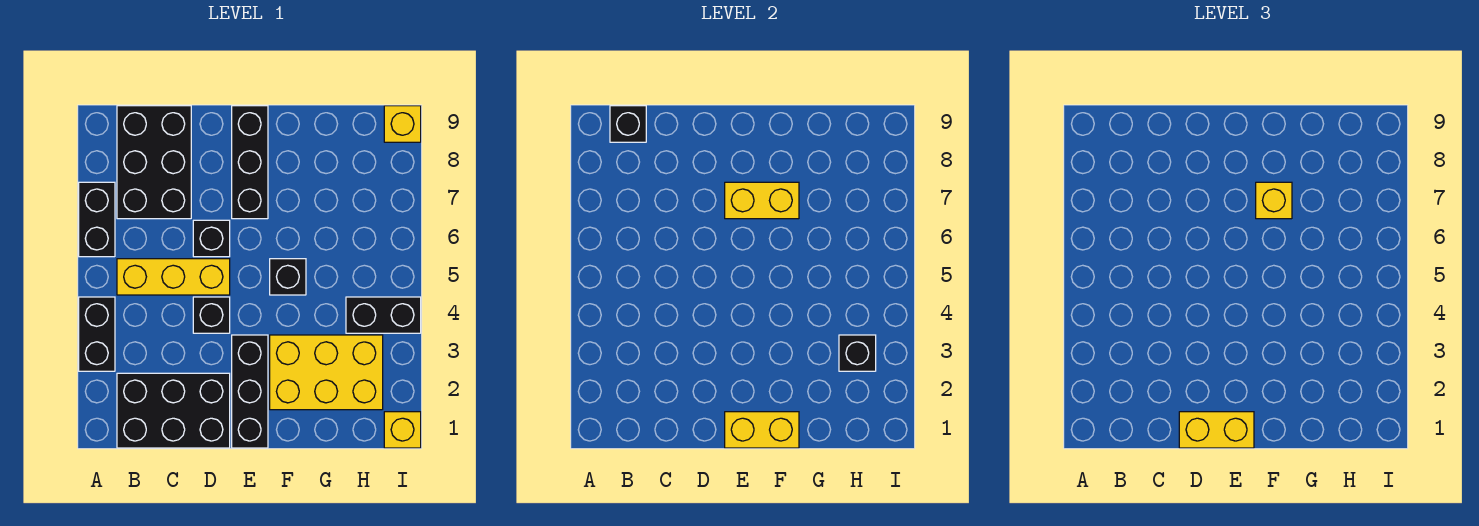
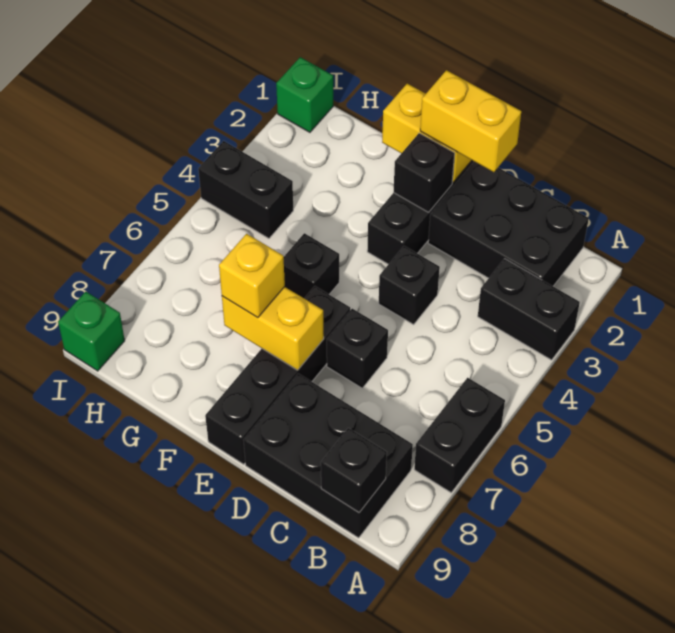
black brick A3:A4 level 1 -> black brick A3:B3 level 1
yellow brick B5:D5 level 1 -> none
black brick B7:C9 level 1 -> black brick B8:D9 level 1
black brick E7:E9 level 1 -> black brick E6:E9 level 1
yellow brick F2:H3 level 1 -> none
black brick H3 level 2 -> black brick E2 level 2
yellow brick I1 level 1 -> green brick I1 level 1
yellow brick I9 level 1 -> green brick I9 level 1

